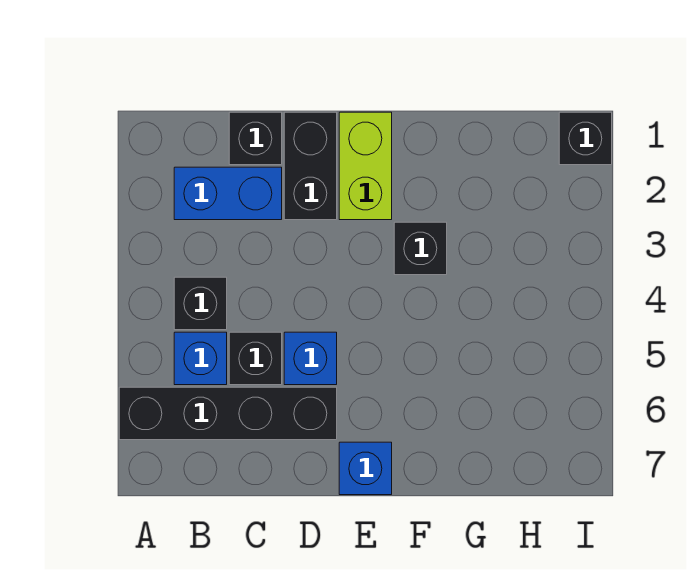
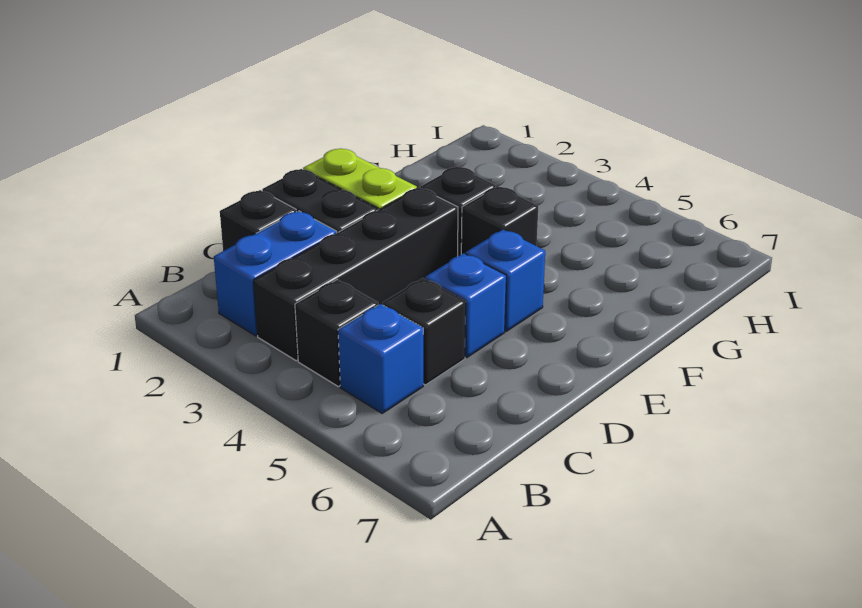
black brick A6:D6 level 1 -> black brick B3:E3 level 1
blue brick E7 level 1 -> blue brick E5 level 1
black brick I1 level 1 -> black brick F4 level 1

